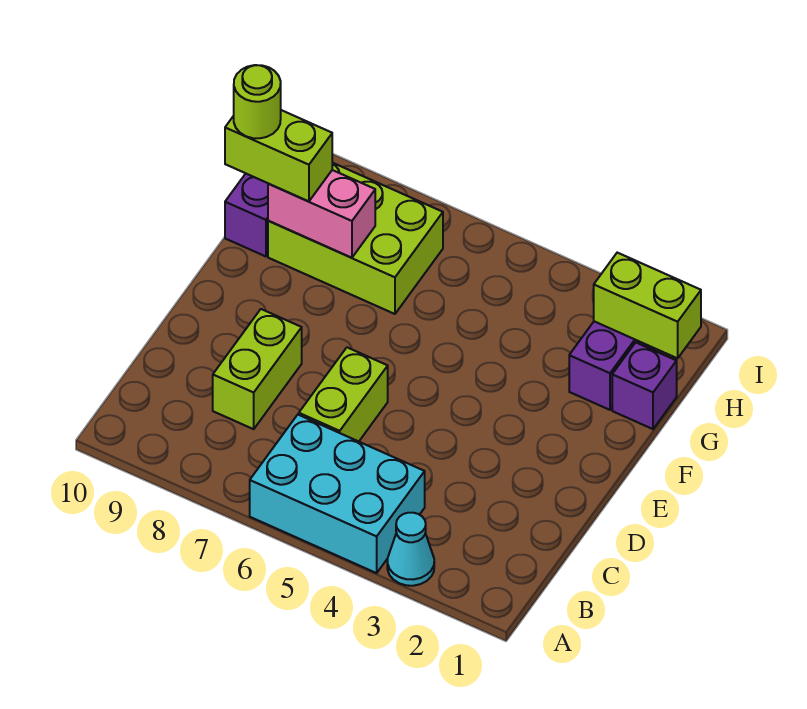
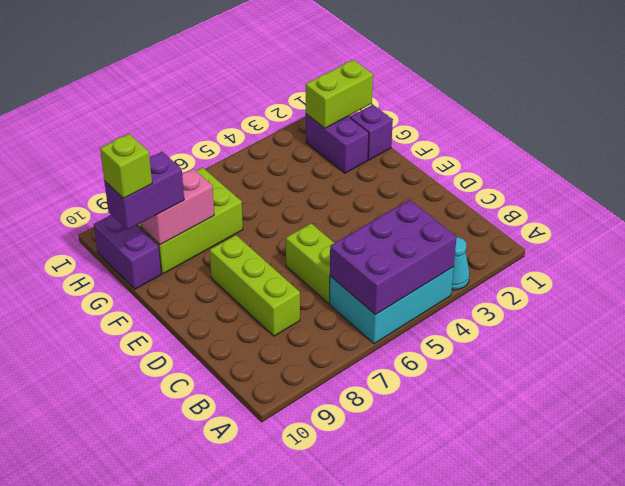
none -> purple brick A4:B6 level 2
lime brick C8:D8 level 1 -> lime brick C8:E8 level 1
lime brick G9:G10 level 3 -> purple brick G9:G10 level 3
lime round brick G10 level 4 -> lime brick G10 level 4

